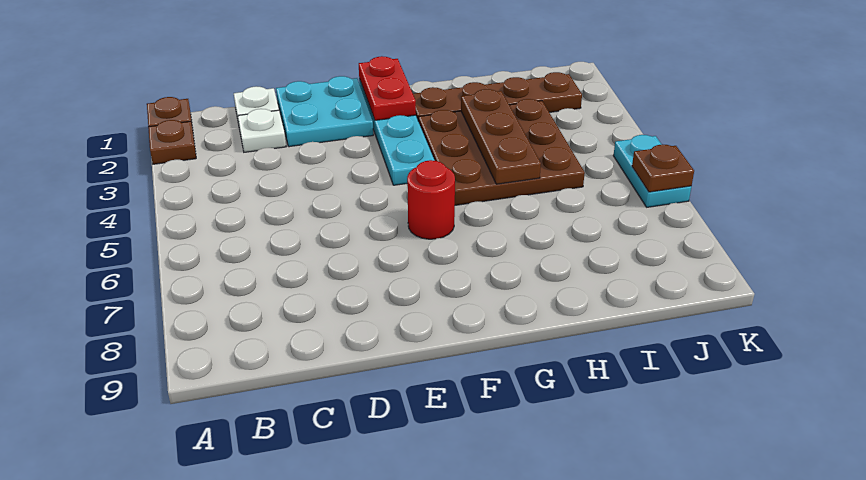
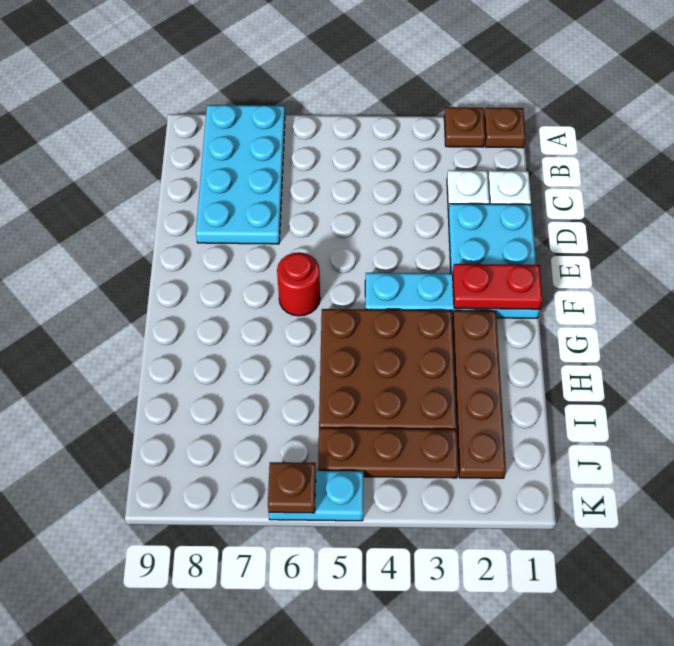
none -> cyan plate A7:D8 level 1
brown plate H3:H5 level 2 -> brown plate J3:J5 level 1

